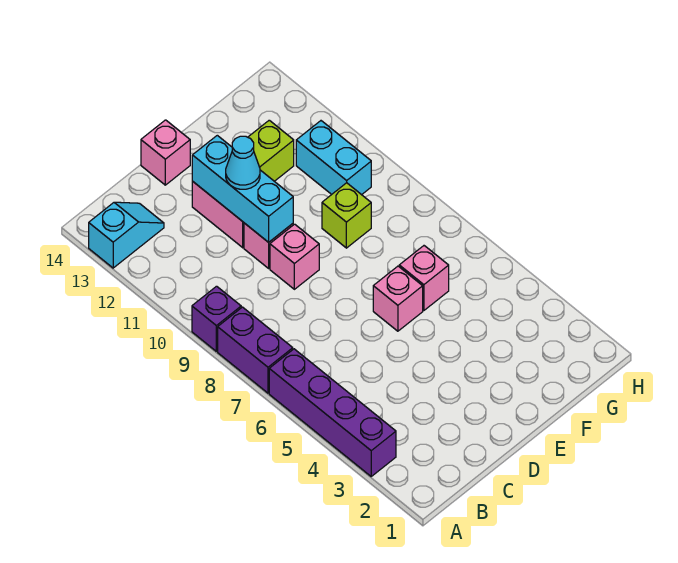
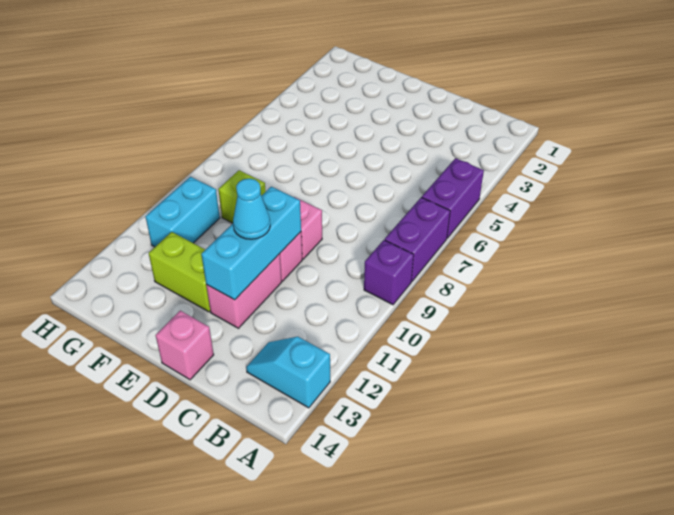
purple brick A3:A6 level 1 -> purple brick A5:A6 level 1
pink brick E6 level 1 -> none
pink brick F6 level 1 -> none

